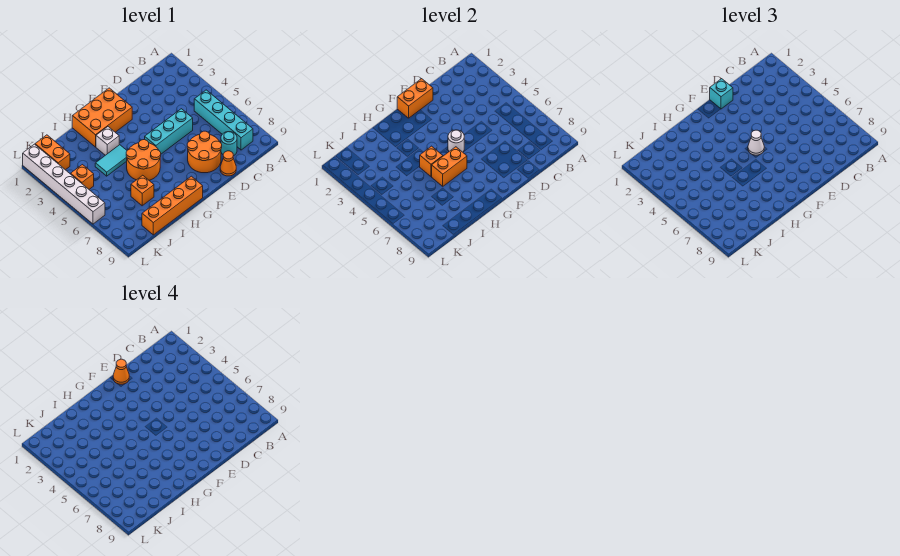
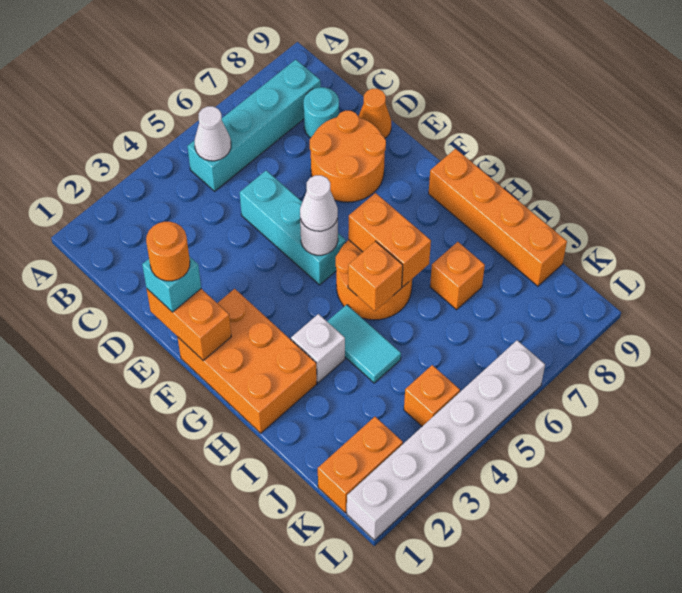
none -> white cone B5 level 2
orange cone E1 level 4 -> orange round brick E1 level 4

